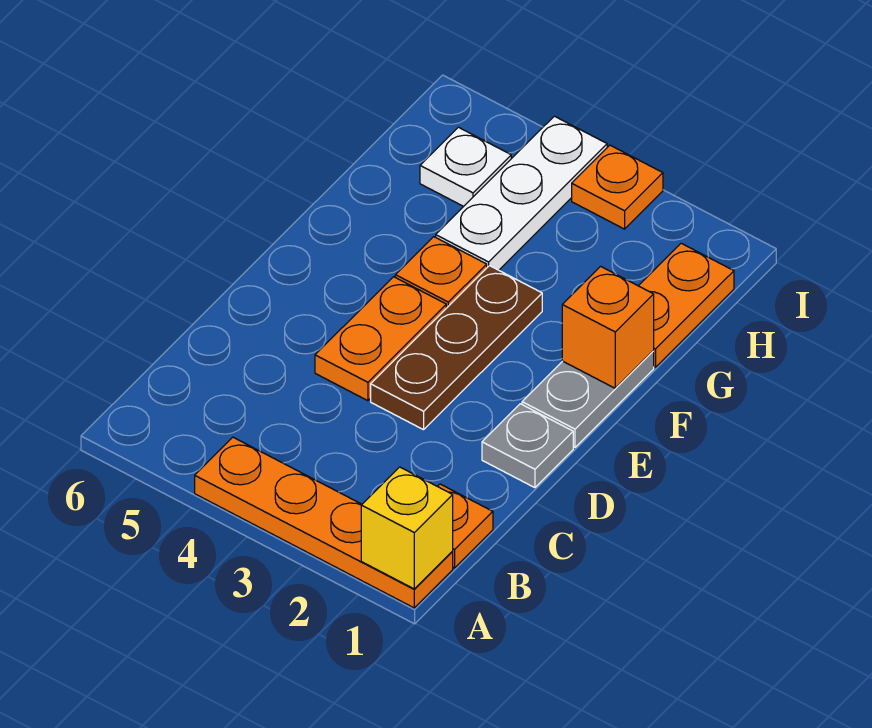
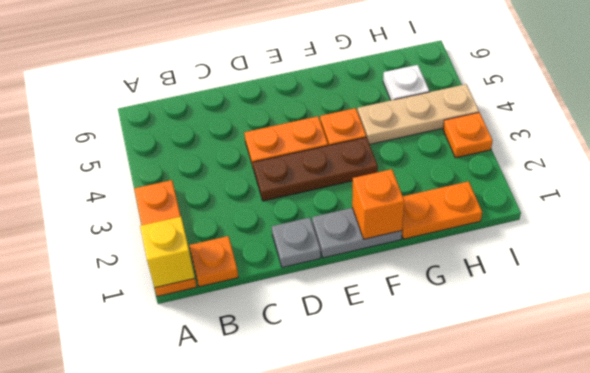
orange plate A1:A4 level 1 -> orange plate A1:A3 level 1
white plate G4:I4 level 1 -> tan plate G4:I4 level 1

